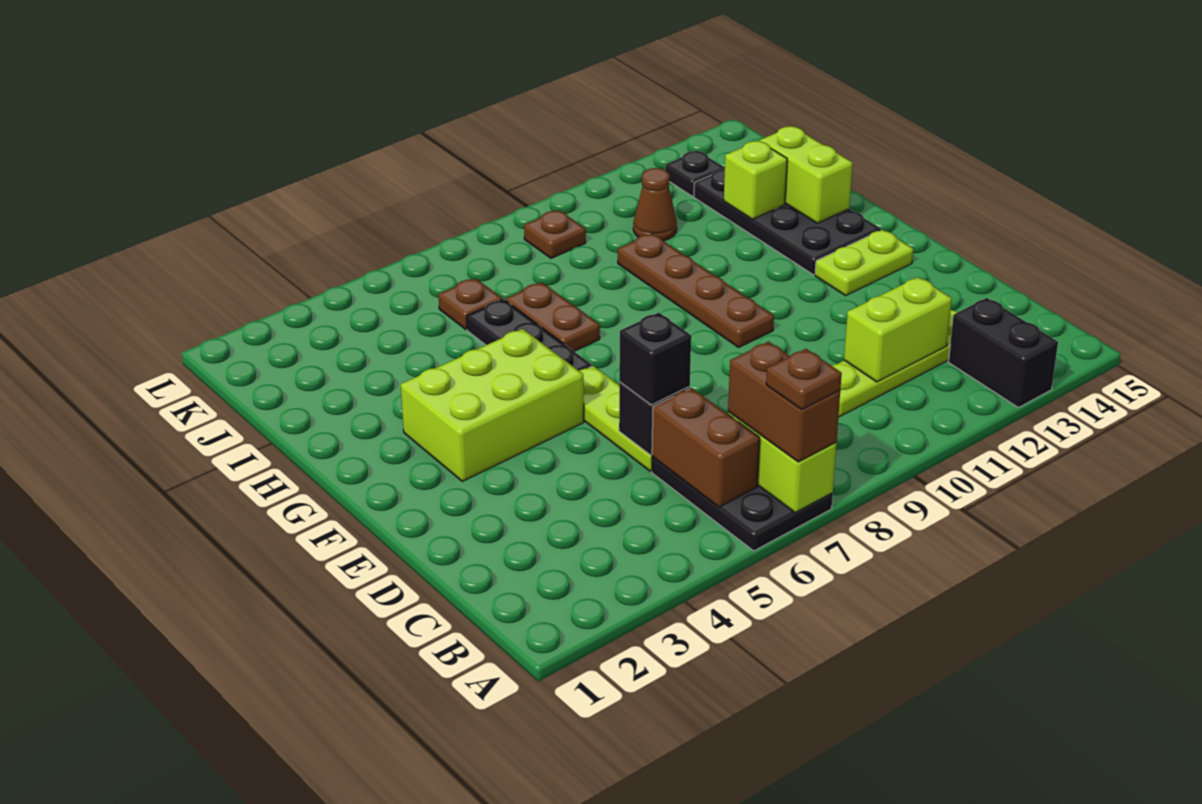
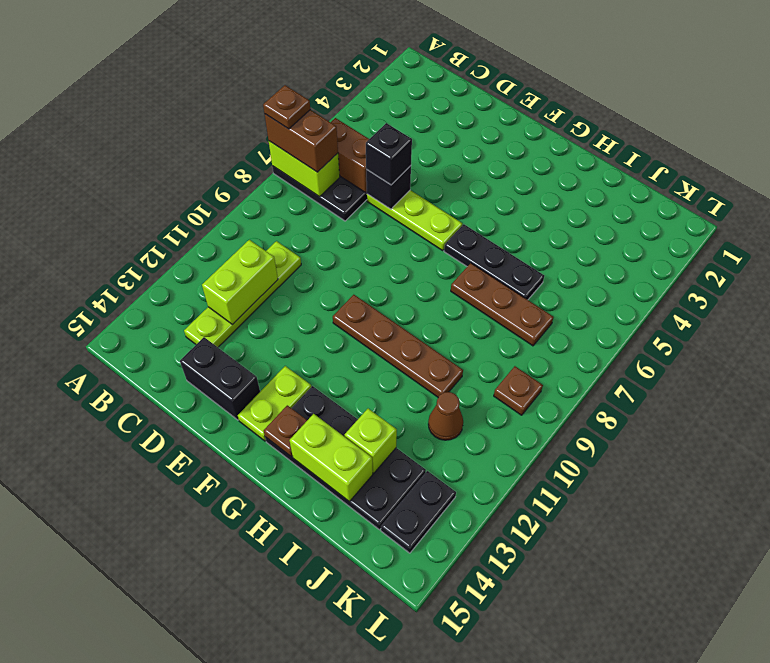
black brick A13:B13 level 1 -> black brick D14:E14 level 1
lime brick F3:G5 level 1 -> none
brown plate H7:I7 level 1 -> brown plate H7:J7 level 1
brown plate J6 level 1 -> brown plate G14 level 2
black plate K13 level 1 -> black plate K13:K14 level 1

